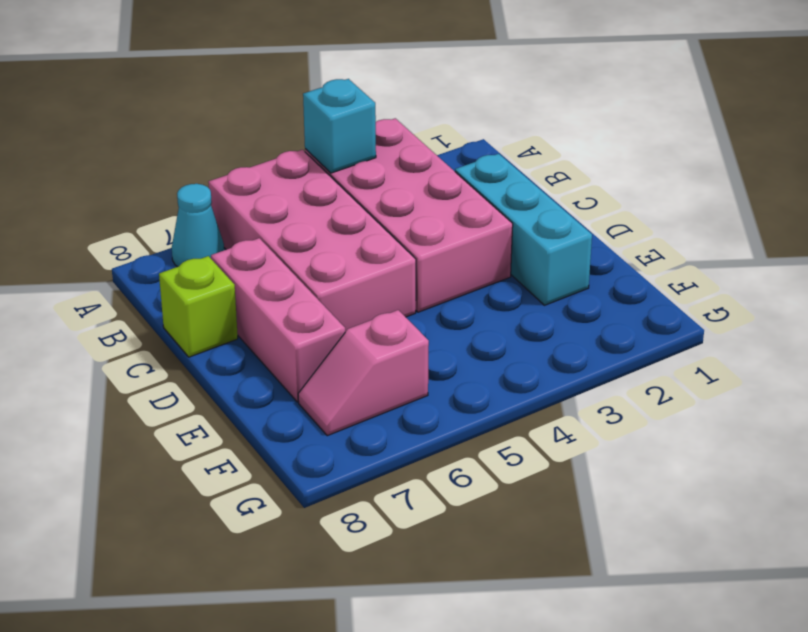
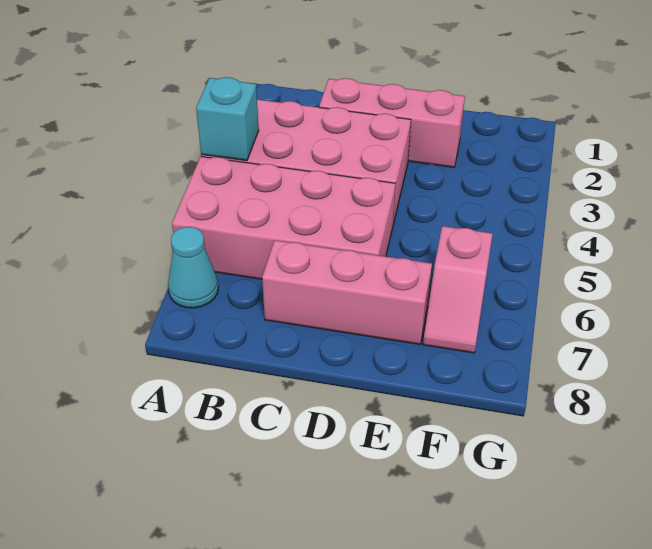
cyan brick C2:E2 level 1 -> pink brick C2:E2 level 1
lime brick C8 level 1 -> none

